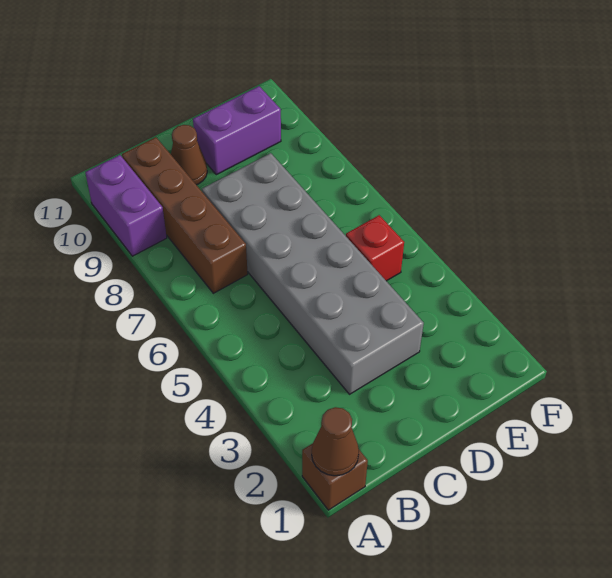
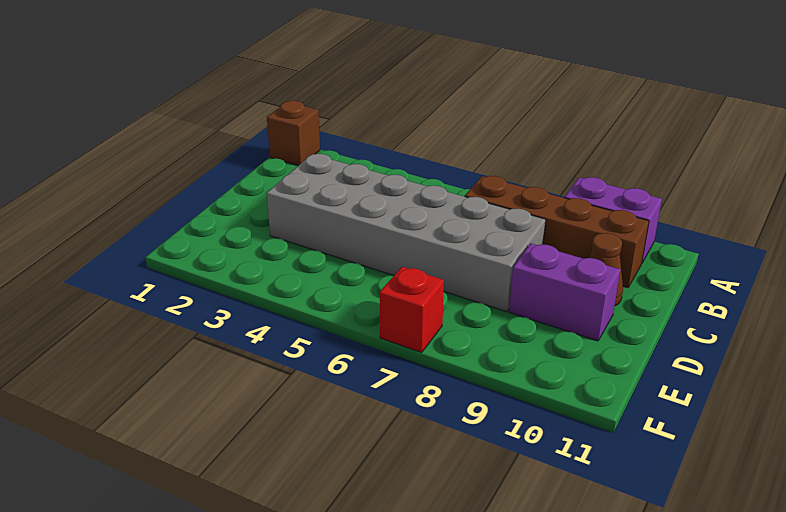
brown cone A1 level 2 -> none
purple brick D10:E10 level 1 -> purple brick D9:D10 level 1
red brick E5 level 1 -> red brick F7 level 1

